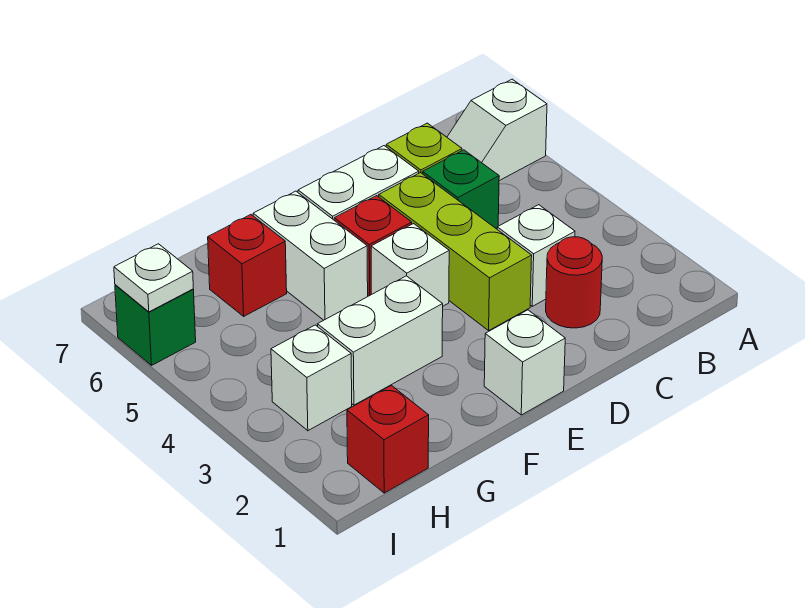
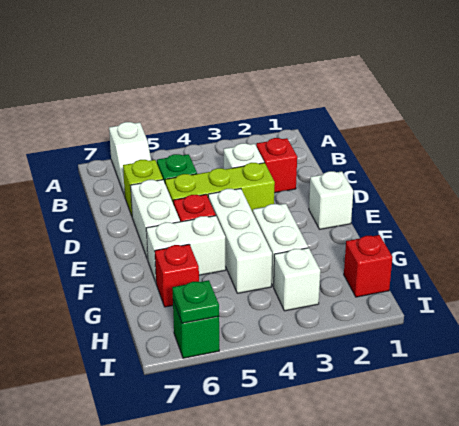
red round brick C2 level 1 -> red brick C2 level 1
white brick E4 level 1 -> white brick E4:G4 level 1
white plate I6 level 2 -> green plate I6 level 2

